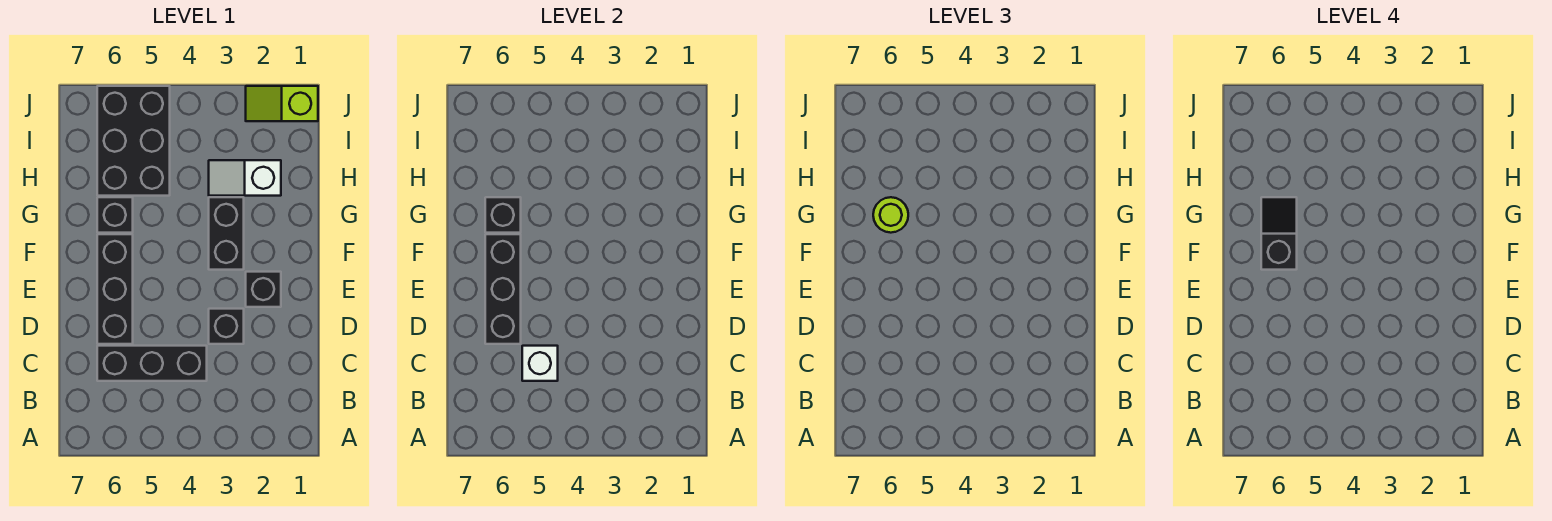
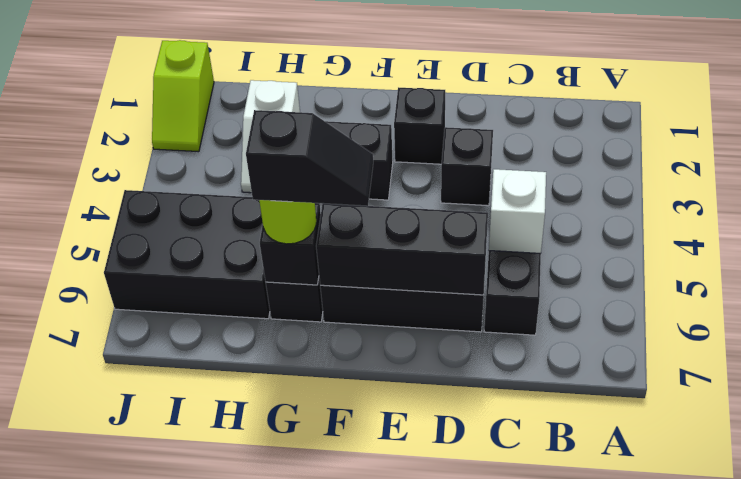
black slope F6:G6 level 4 top F -> black slope F6:G6 level 4 top G

